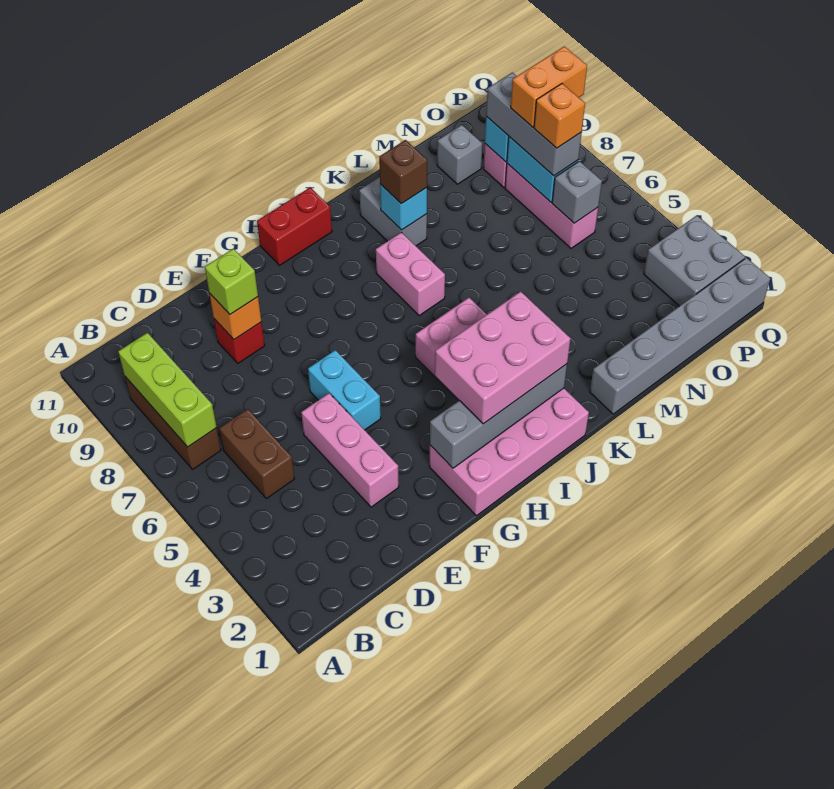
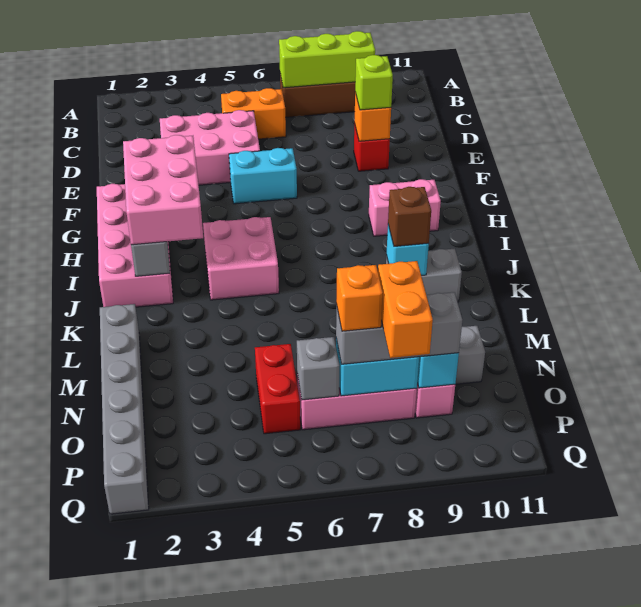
brown brick C5:C6 level 1 -> orange brick C5:C6 level 1
pink brick E3:E5 level 1 -> pink brick D3:E5 level 1
red brick H11:I11 level 1 -> red brick N5:O5 level 1
pink brick J7:J8 level 1 -> pink brick H9:H10 level 1
grey brick P2:Q3 level 1 -> none

